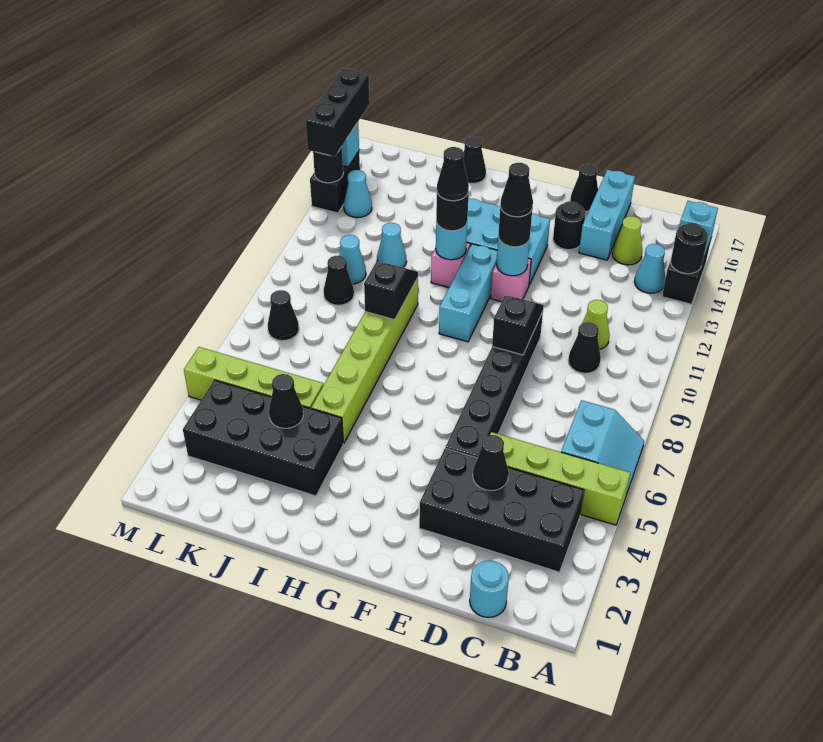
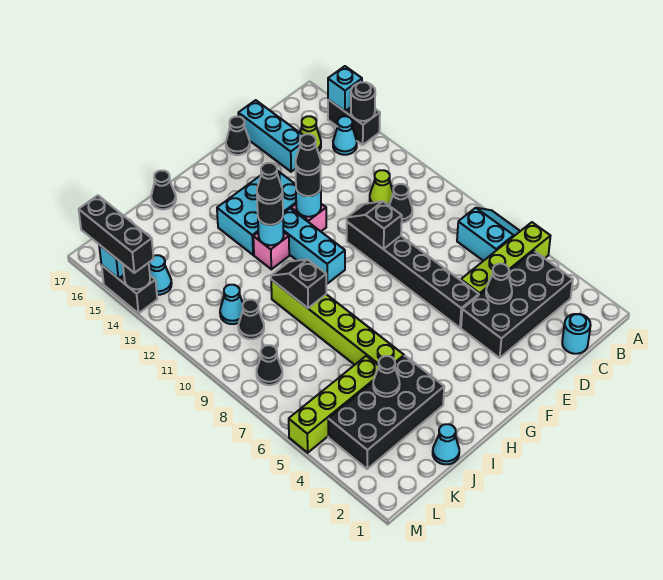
black round brick E15 level 1 -> none
cyan cone J12 level 1 -> cyan cone J1 level 1

